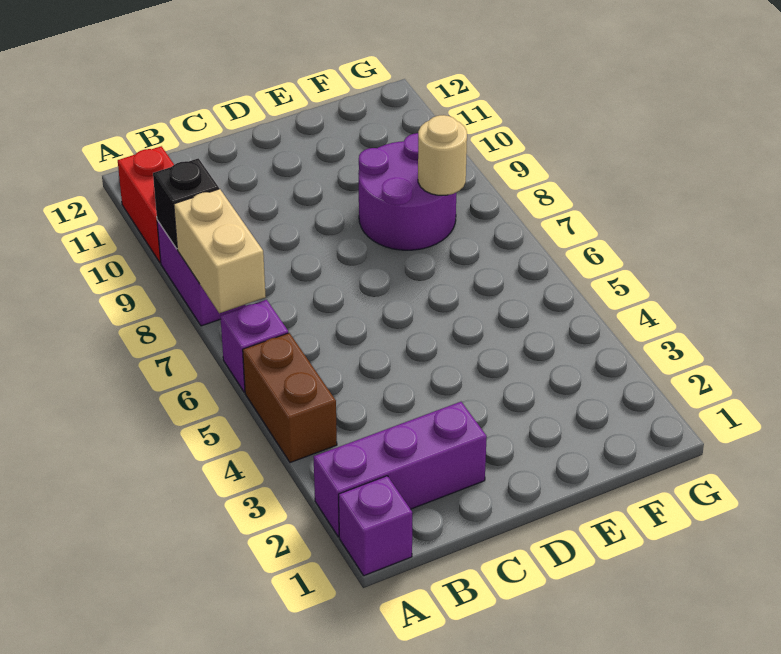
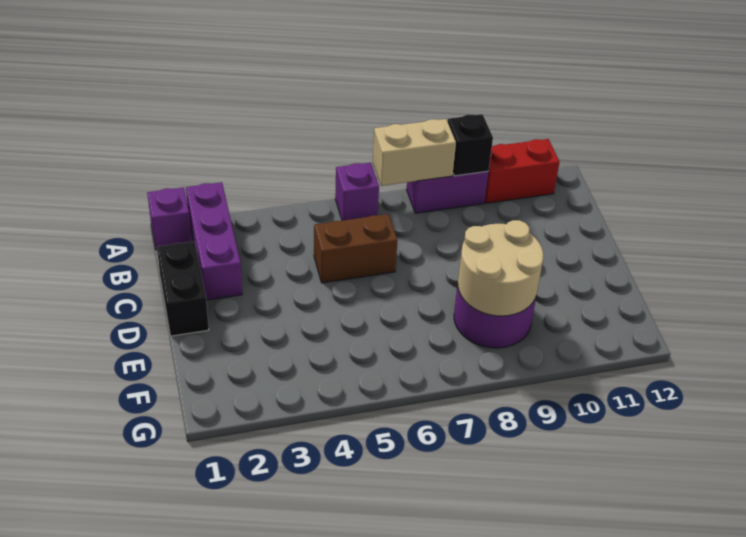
brown brick A4:A5 level 1 -> brown brick C5:C6 level 1
none -> black brick C1:D1 level 1
tan round brick F8 level 2 -> tan round brick E8:F9 level 2

